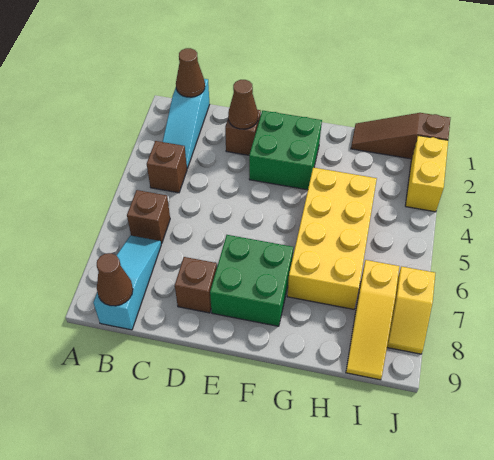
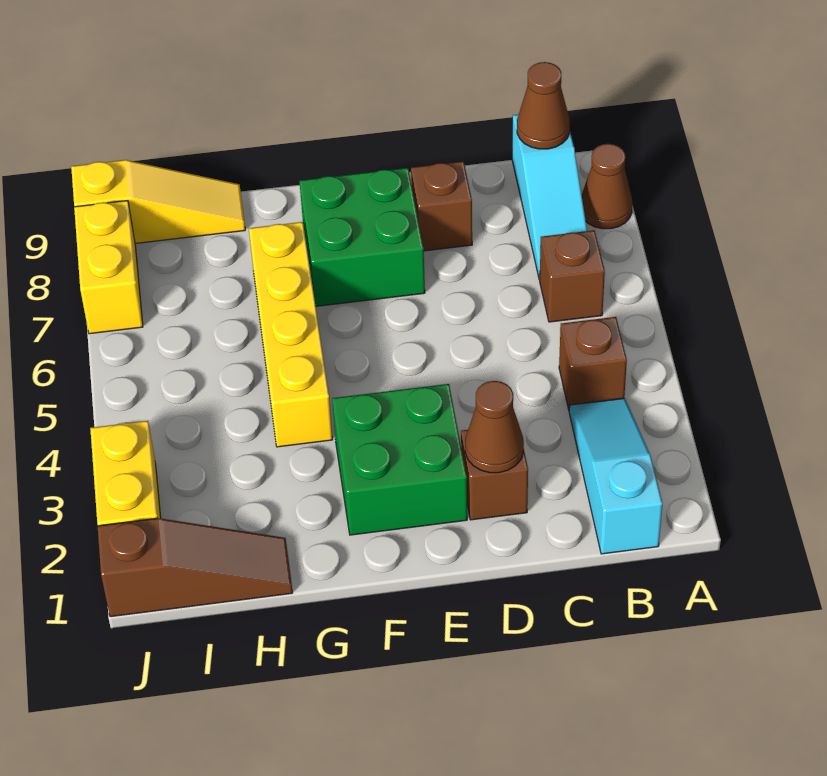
brown cone B1 level 2 -> brown cone A8 level 1
yellow brick G4:H7 level 1 -> yellow brick G4:G7 level 1
yellow slope I7:I9 level 1 top 7 -> yellow slope H9:J9 level 1 top J
yellow slope J7:J8 level 1 top 7 -> yellow brick J7:J8 level 1

